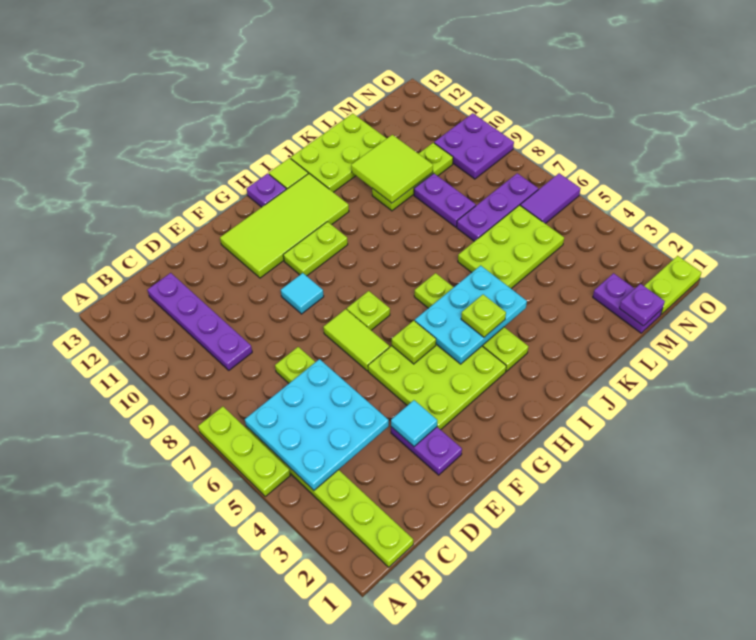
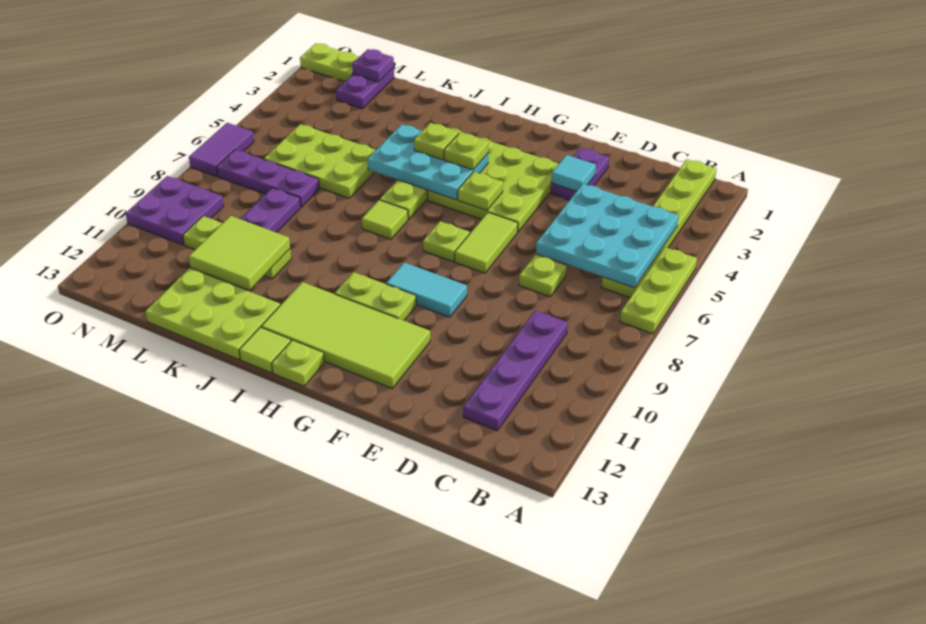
cyan tile F9 level 1 -> cyan tile F9:G9 level 1
none -> lime plate H4 level 3
purple plate H13 level 1 -> lime plate H13 level 1
none -> lime tile I7 level 1
purple tile N6:O6 level 1 -> purple tile O6:O7 level 1

